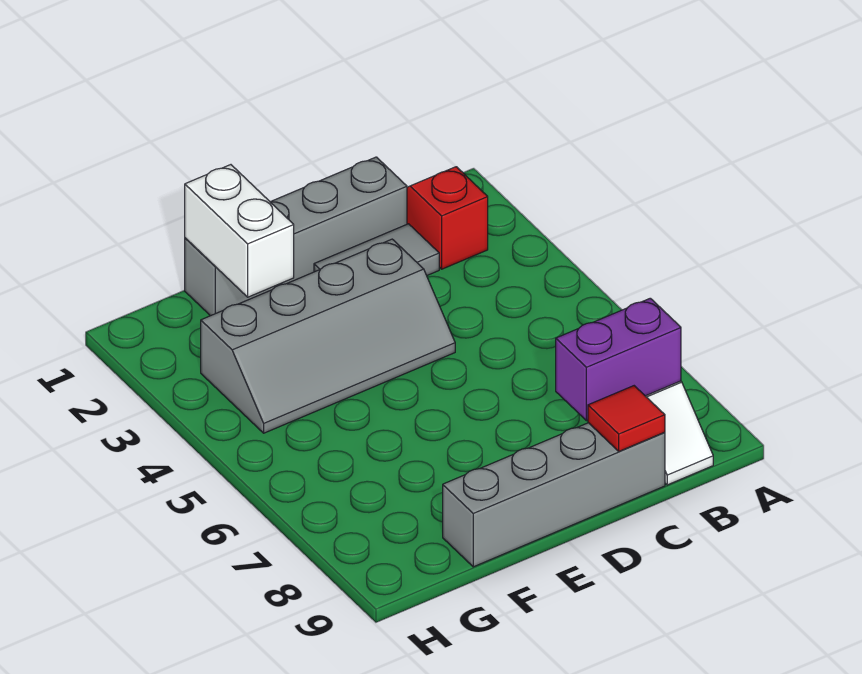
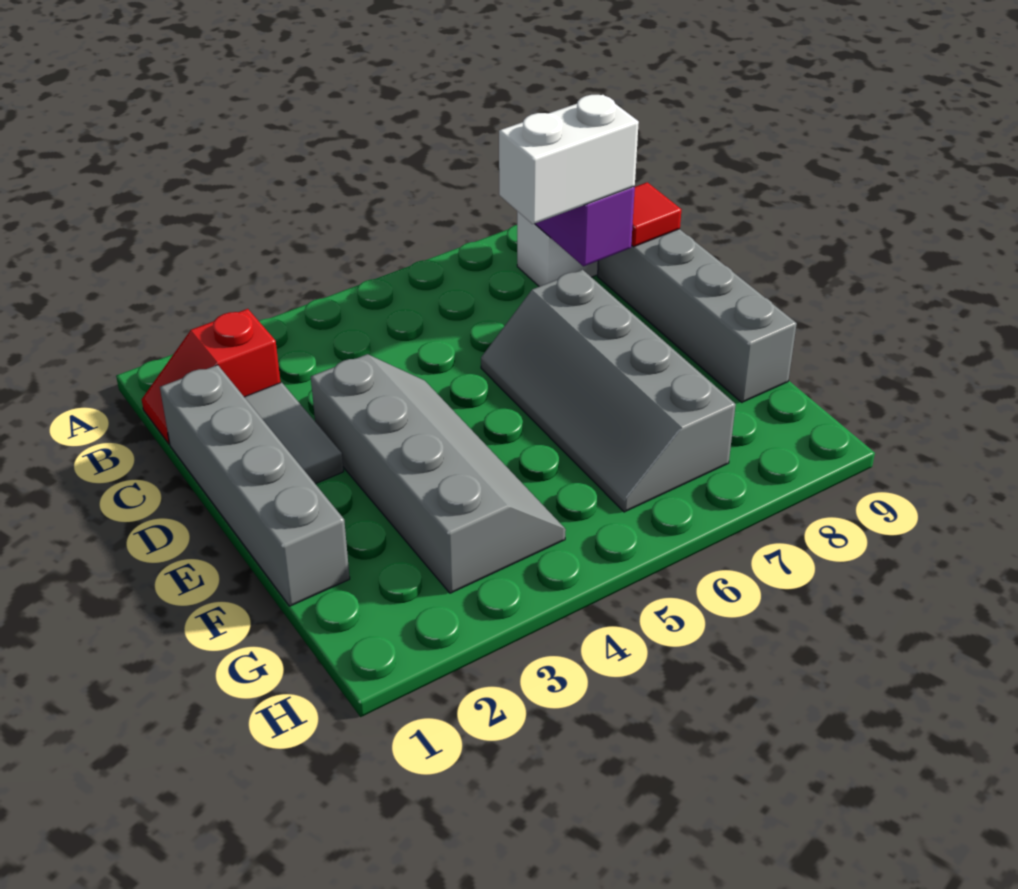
none -> grey slope D6:G7 level 1 top 7
white brick F1:F2 level 2 -> white brick C7:C8 level 3

